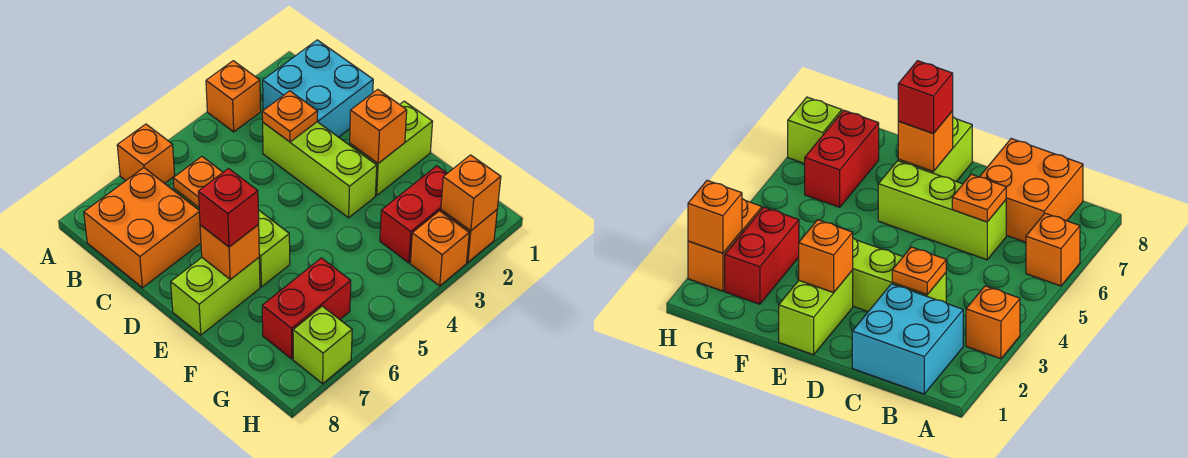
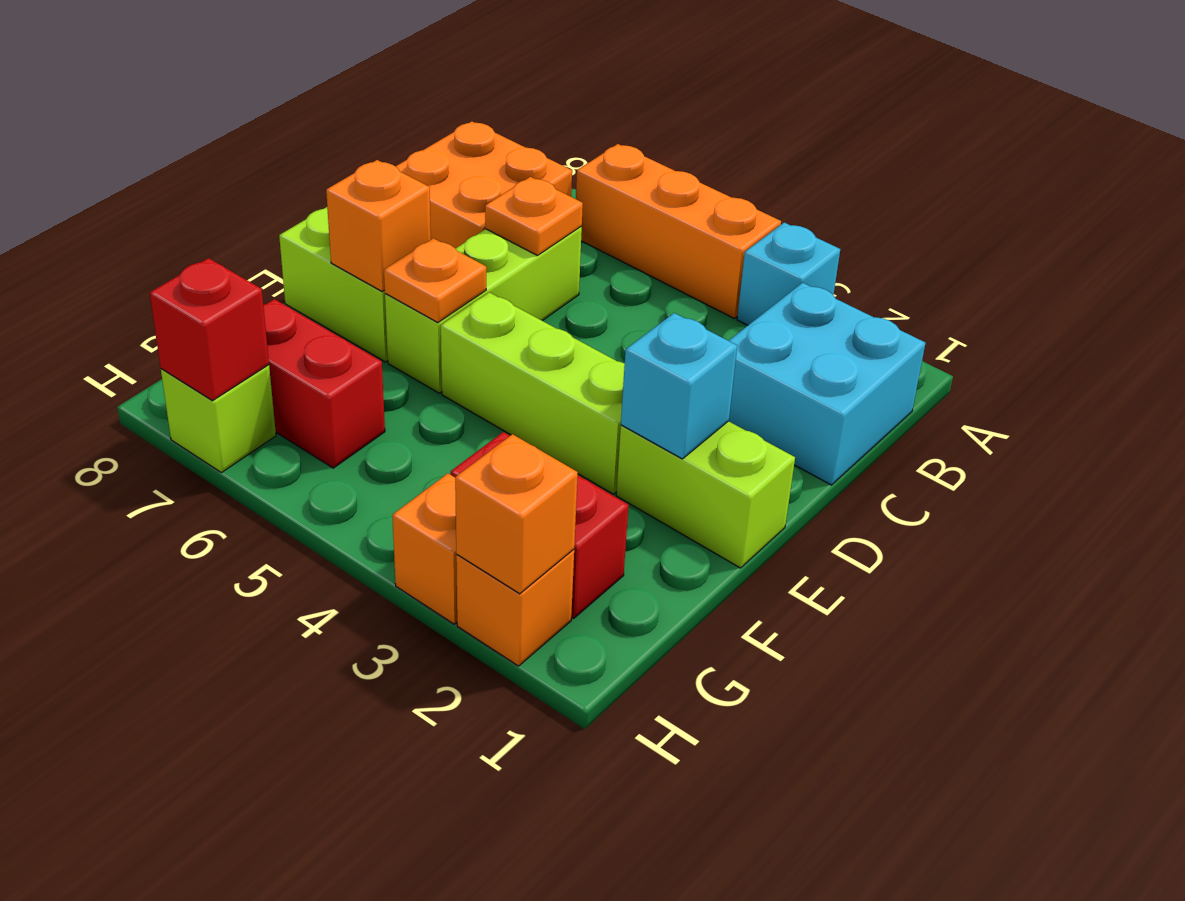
orange brick A3 level 1 -> cyan brick A3 level 1
orange brick A6 level 1 -> orange brick A4:A6 level 1
lime brick C3:E3 level 1 -> lime brick E3:E5 level 1
orange plate C3 level 2 -> orange plate E6 level 2
orange brick E2 level 2 -> cyan brick E2 level 2
red brick E7 level 3 -> red brick H7 level 2

